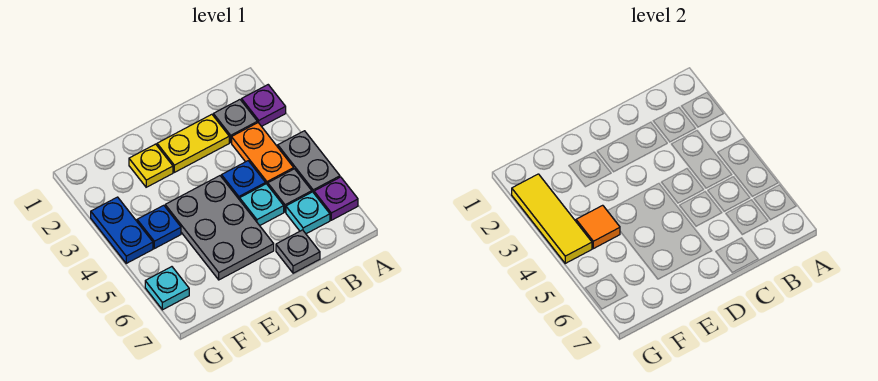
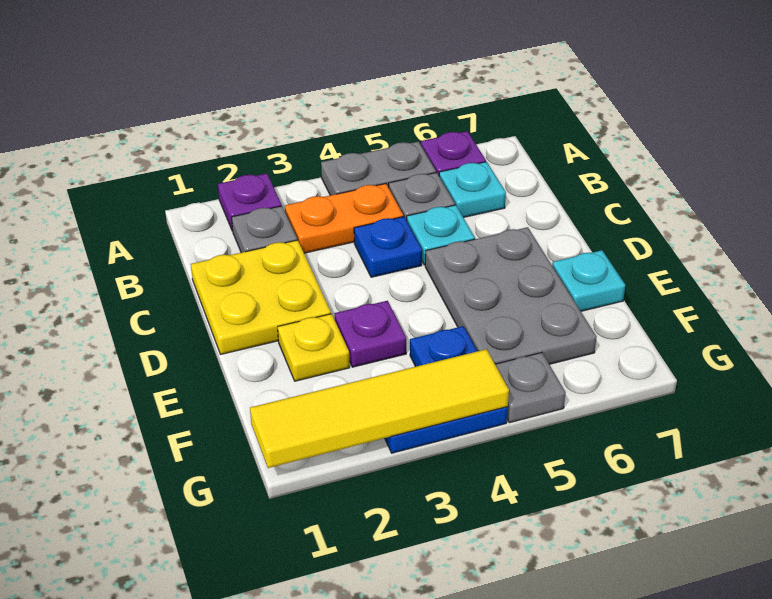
yellow plate C2:D2 level 1 -> yellow plate C1:D2 level 1
grey plate C7 level 1 -> grey plate G5 level 1
grey plate D4:E6 level 1 -> grey plate D5:F6 level 1
none -> purple plate E3 level 1
orange tile F4 level 2 -> none
yellow tile G2:G4 level 2 -> yellow tile G1:G4 level 2
cyan plate G6 level 1 -> cyan plate E7 level 1

